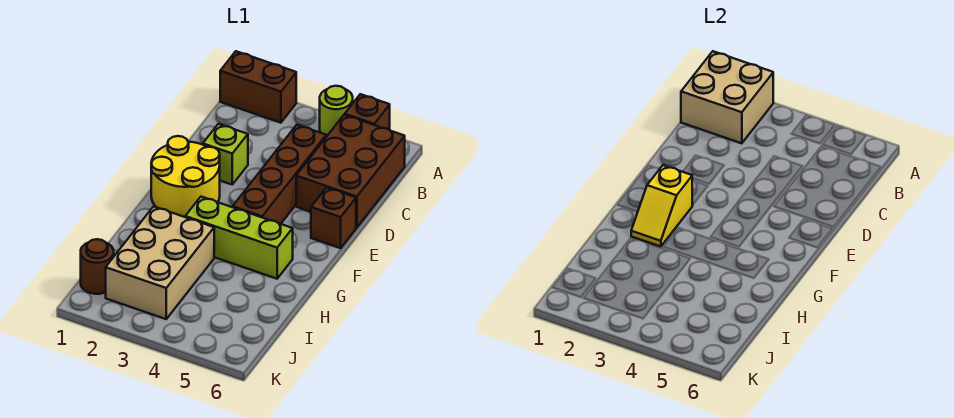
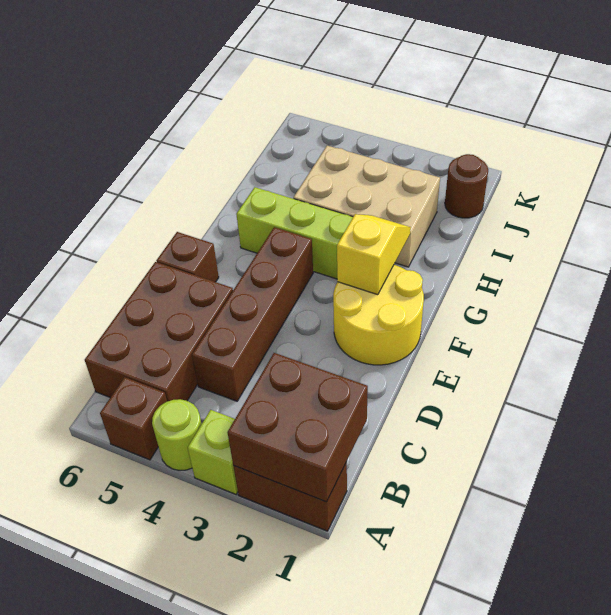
tan brick A1:B2 level 2 -> brown brick A1:B2 level 2
lime brick D2 level 1 -> lime brick A3 level 1
tan brick H2:J3 level 1 -> tan brick H2:I4 level 1

